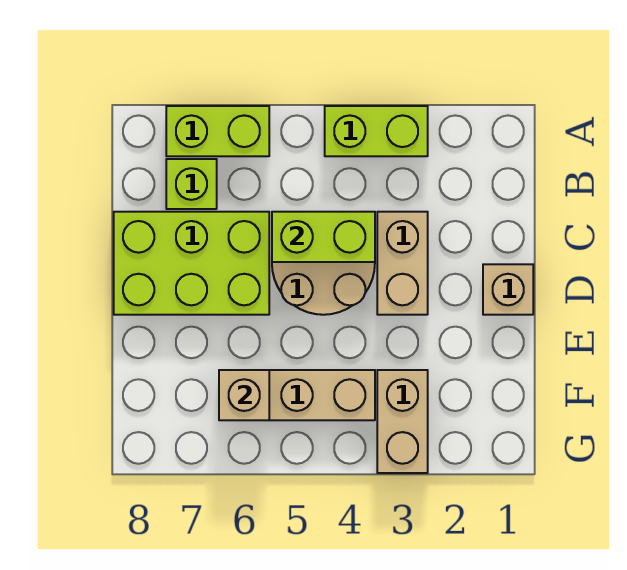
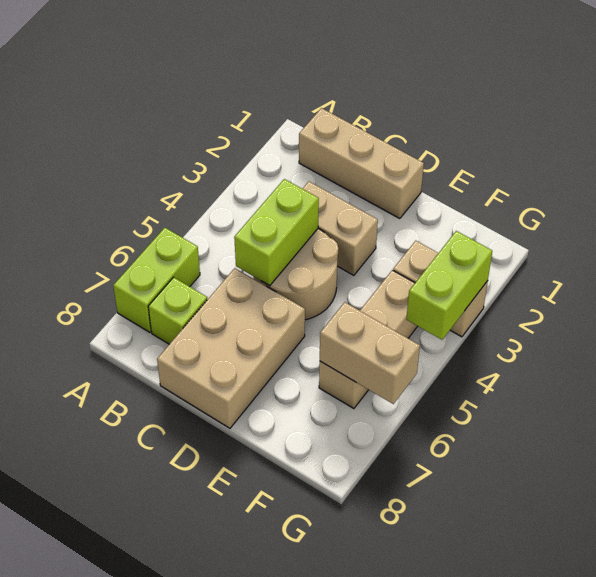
lime brick A3:A4 level 1 -> lime brick G3:G4 level 2
lime brick C6:D8 level 1 -> tan brick C6:D8 level 1
tan brick D1 level 1 -> tan brick B1:D1 level 1
tan brick F6 level 2 -> tan brick F6:G6 level 2

